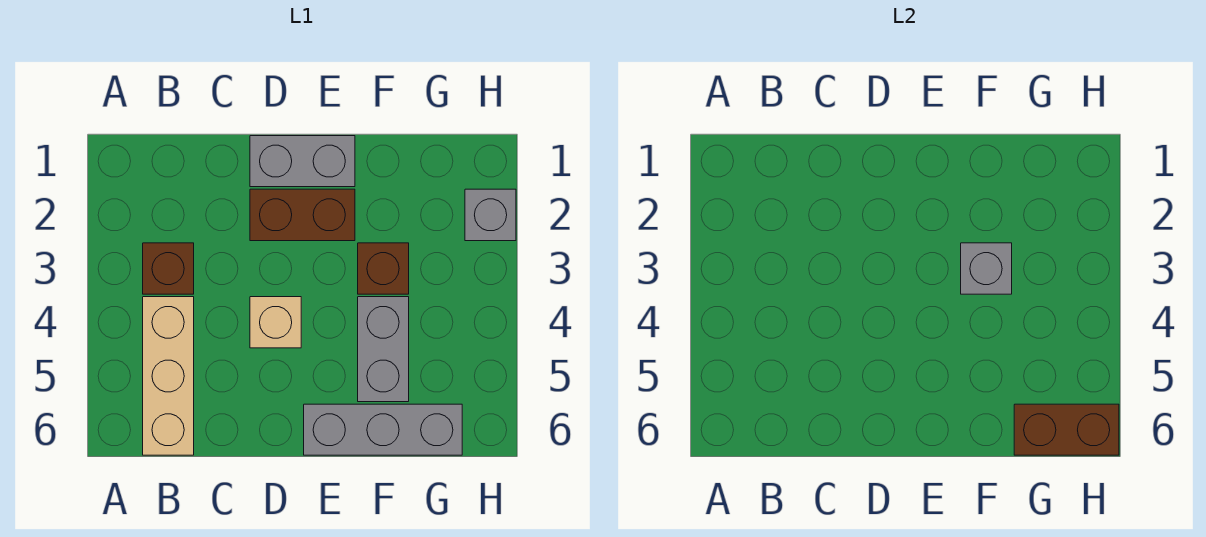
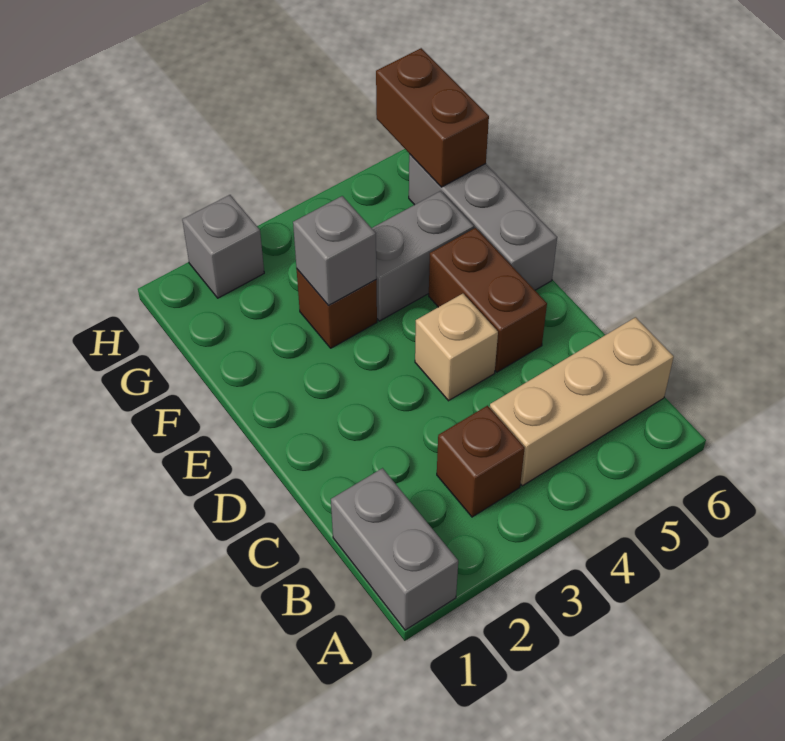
grey brick D1:E1 level 1 -> grey brick A1:B1 level 1
brown brick D2:E2 level 1 -> brown brick D5:E5 level 1

